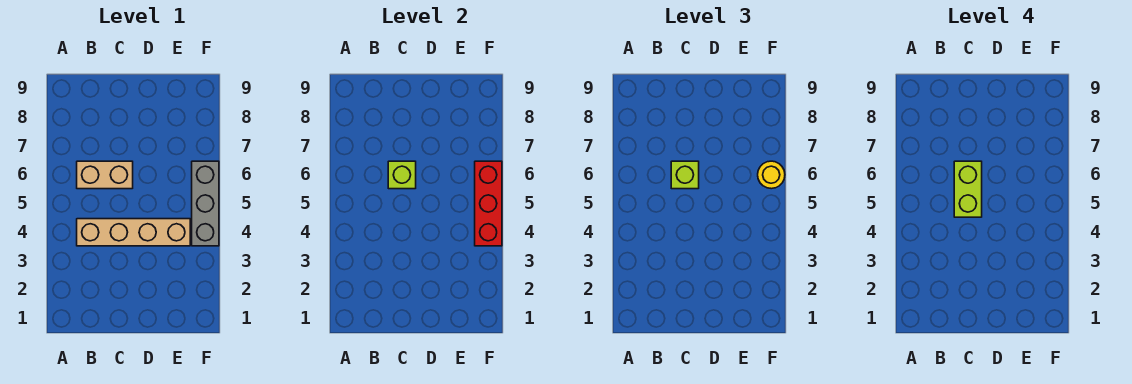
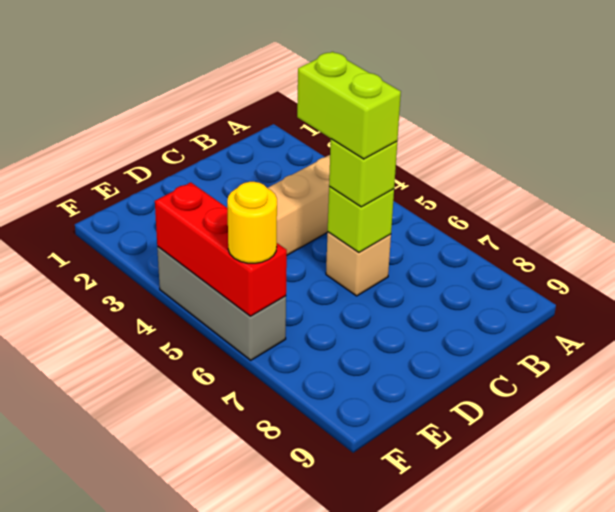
tan brick B6:C6 level 1 -> tan brick C6 level 1

